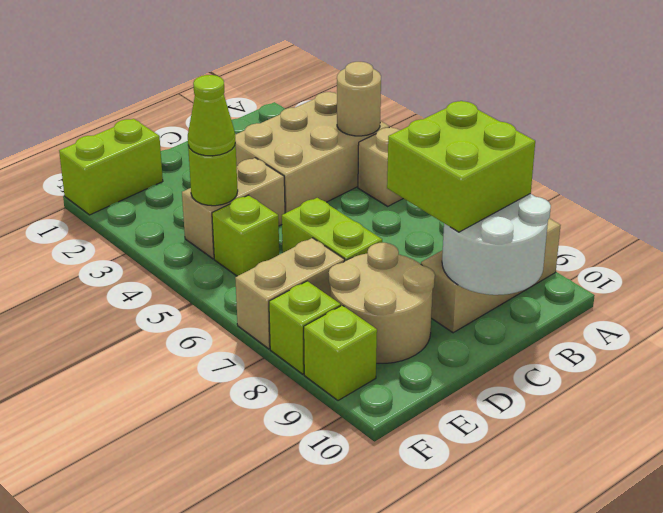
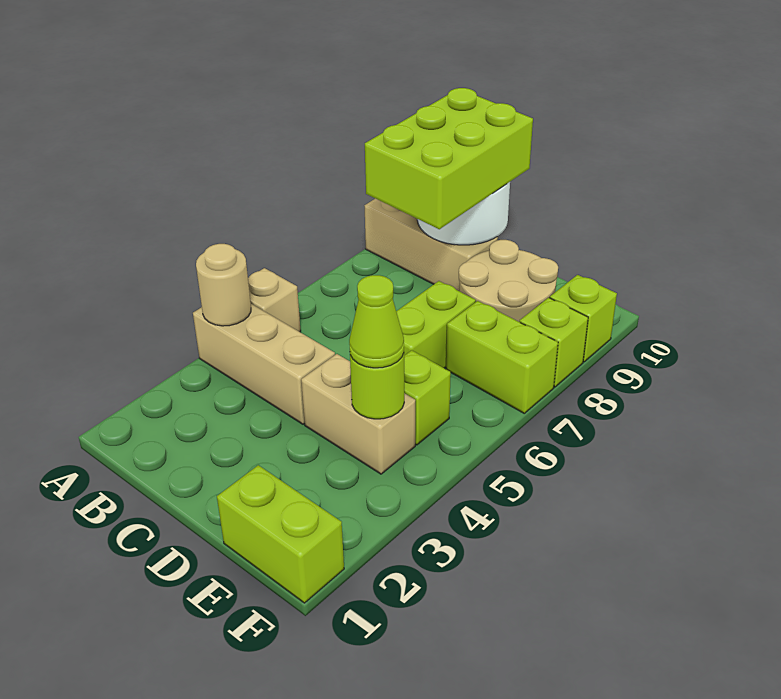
tan brick A3:C4 level 1 -> tan brick A4:C4 level 1
lime brick B8:C9 level 3 -> lime brick B8:C10 level 3
tan brick E7:F7 level 1 -> lime brick E7:F7 level 1

